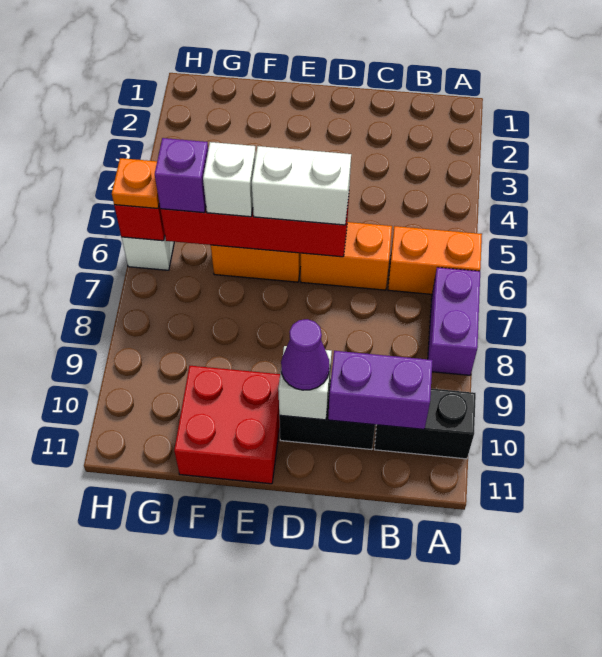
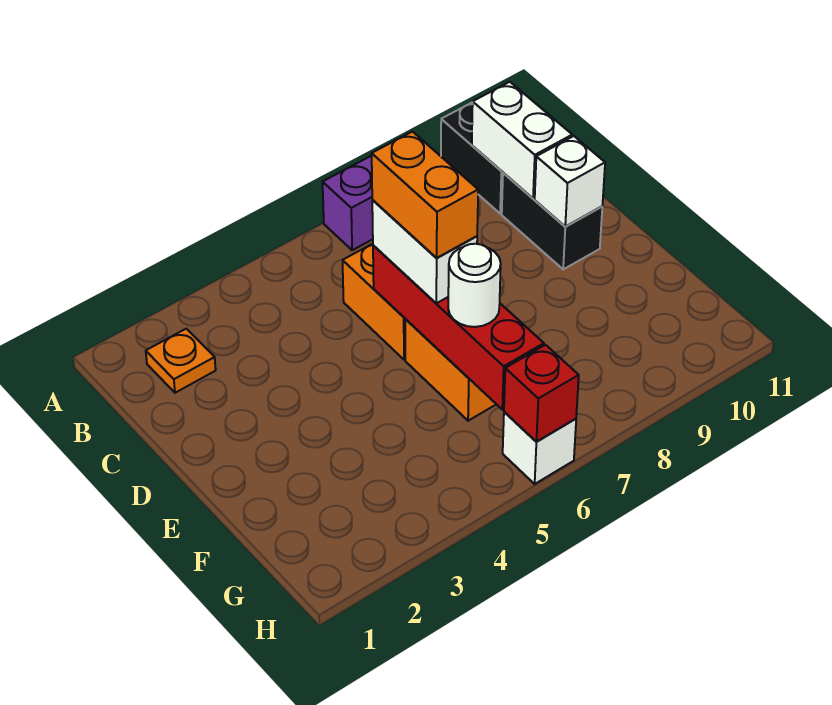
orange brick A6:B6 level 1 -> orange brick D6:E6 level 4
purple brick B10:C10 level 2 -> white brick B10:C10 level 2
purple cone D10 level 3 -> none
red brick E10:F11 level 1 -> none
white brick F6 level 3 -> white round brick F6 level 3
purple brick G6 level 3 -> none
orange plate H6 level 3 -> orange plate B2 level 1

